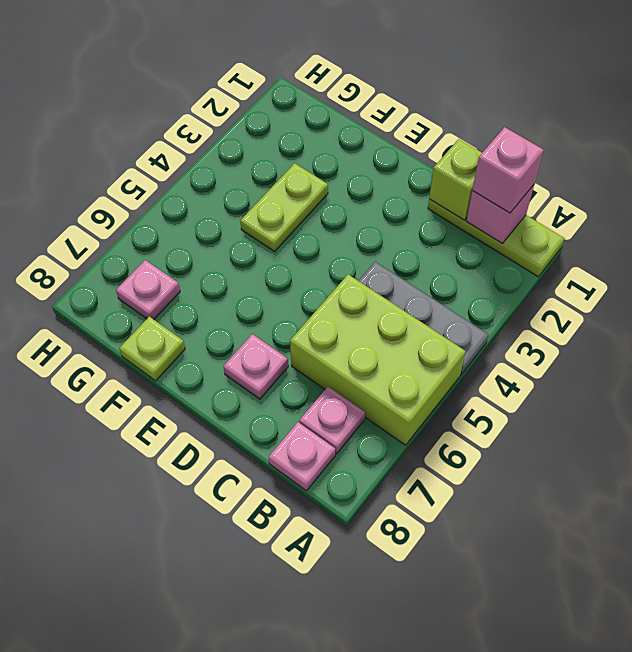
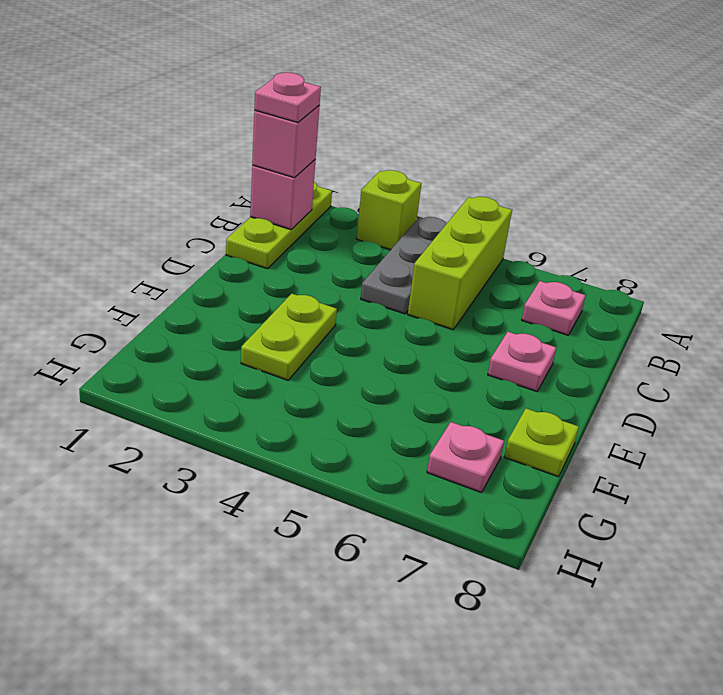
lime brick A5:C6 level 1 -> lime brick A5:C5 level 1
pink plate B8 level 1 -> pink plate B1 level 4
lime brick C1 level 2 -> lime brick A3 level 1
lime plate F3:F4 level 1 -> lime plate E3:F3 level 1

